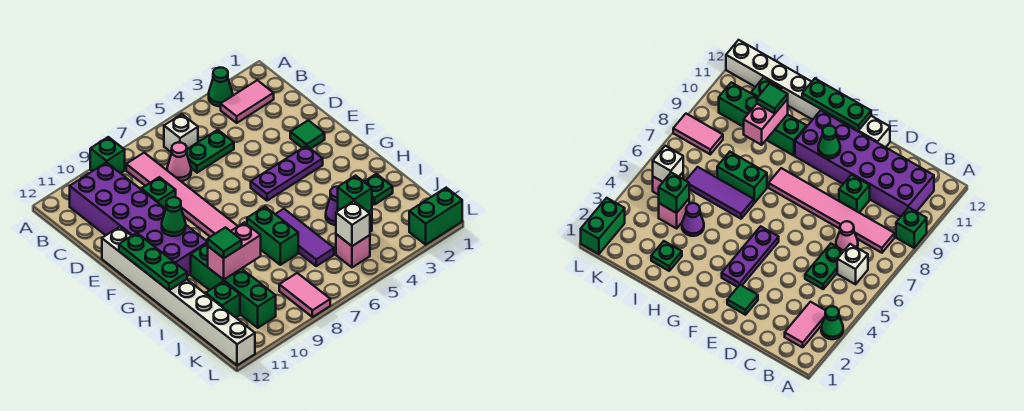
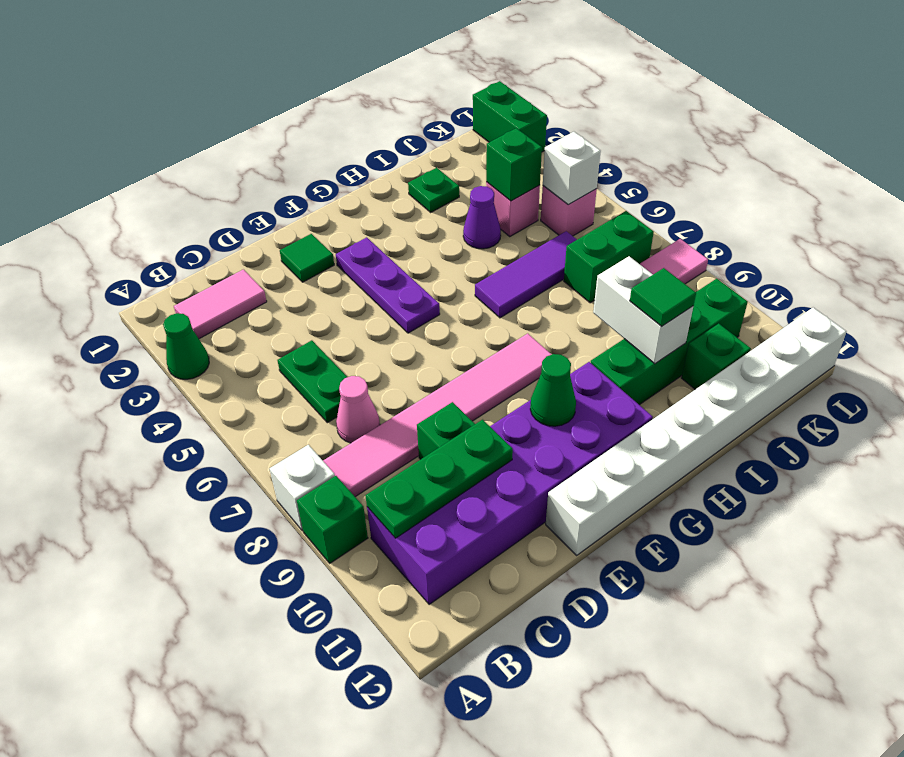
pink tile B2:B3 level 1 -> pink tile B2:C2 level 1
white brick B6 level 1 -> white brick A8 level 1
green plate F12:H12 level 2 -> green plate B10:D10 level 2
green brick H7:I7 level 1 -> green brick J7:K7 level 1
pink brick I9:I10 level 2 -> white brick I9:I10 level 2

